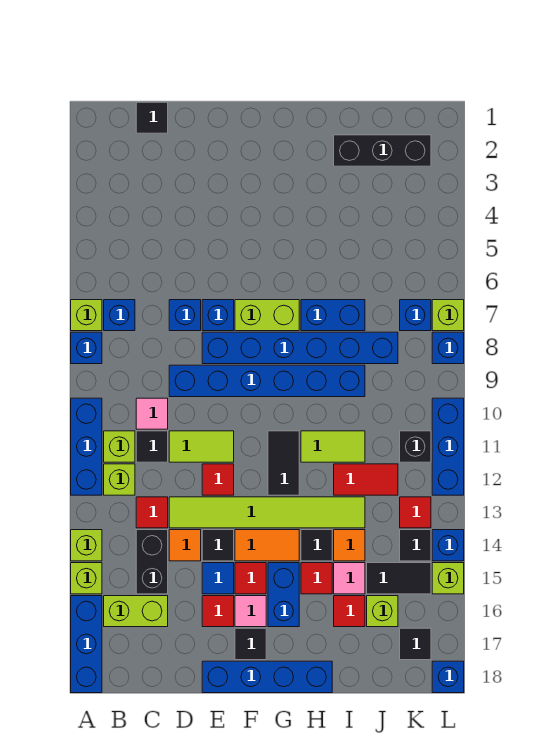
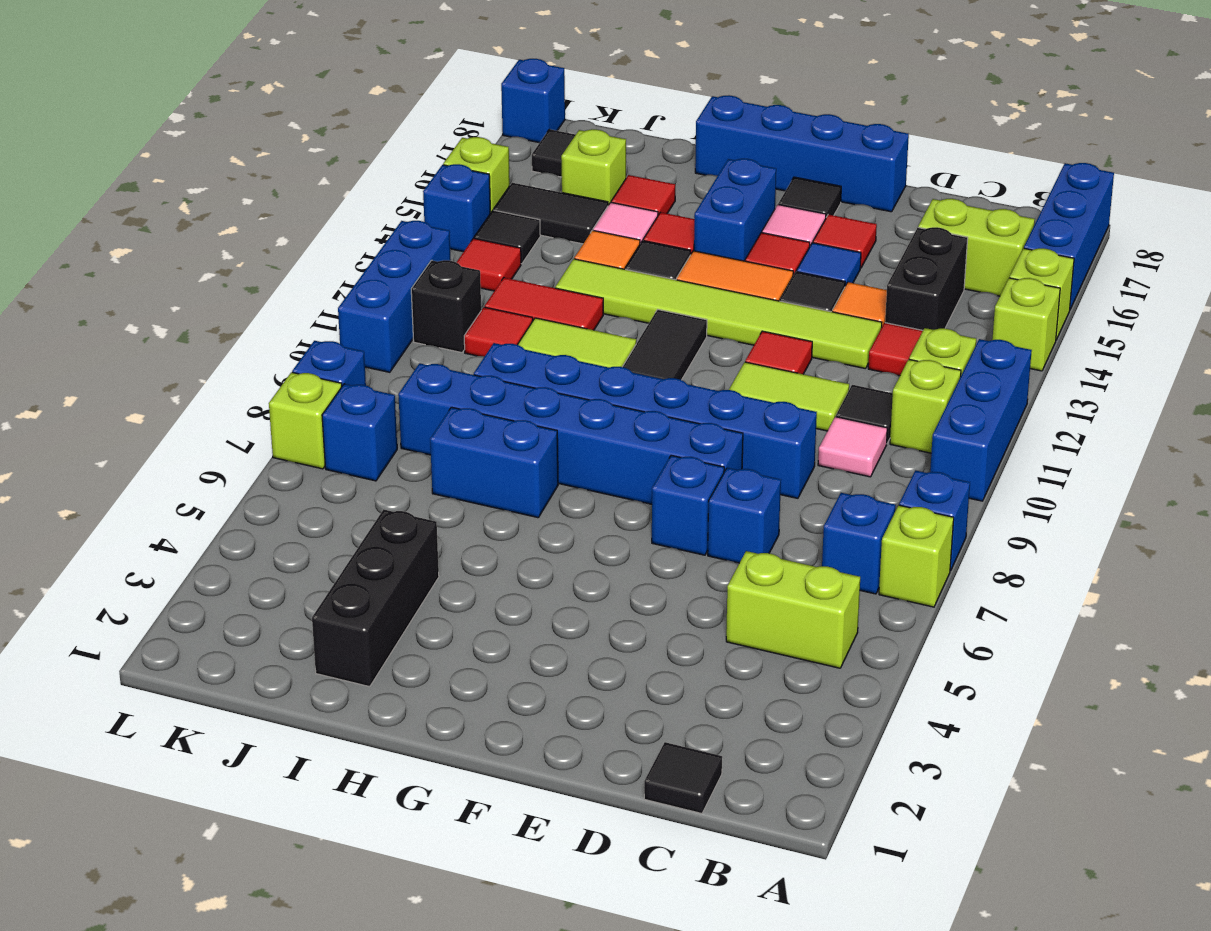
lime brick F7:G7 level 1 -> lime brick B5:C5 level 1
black brick I2:K2 level 1 -> black brick I2:I4 level 1
none -> red tile J11 level 1

